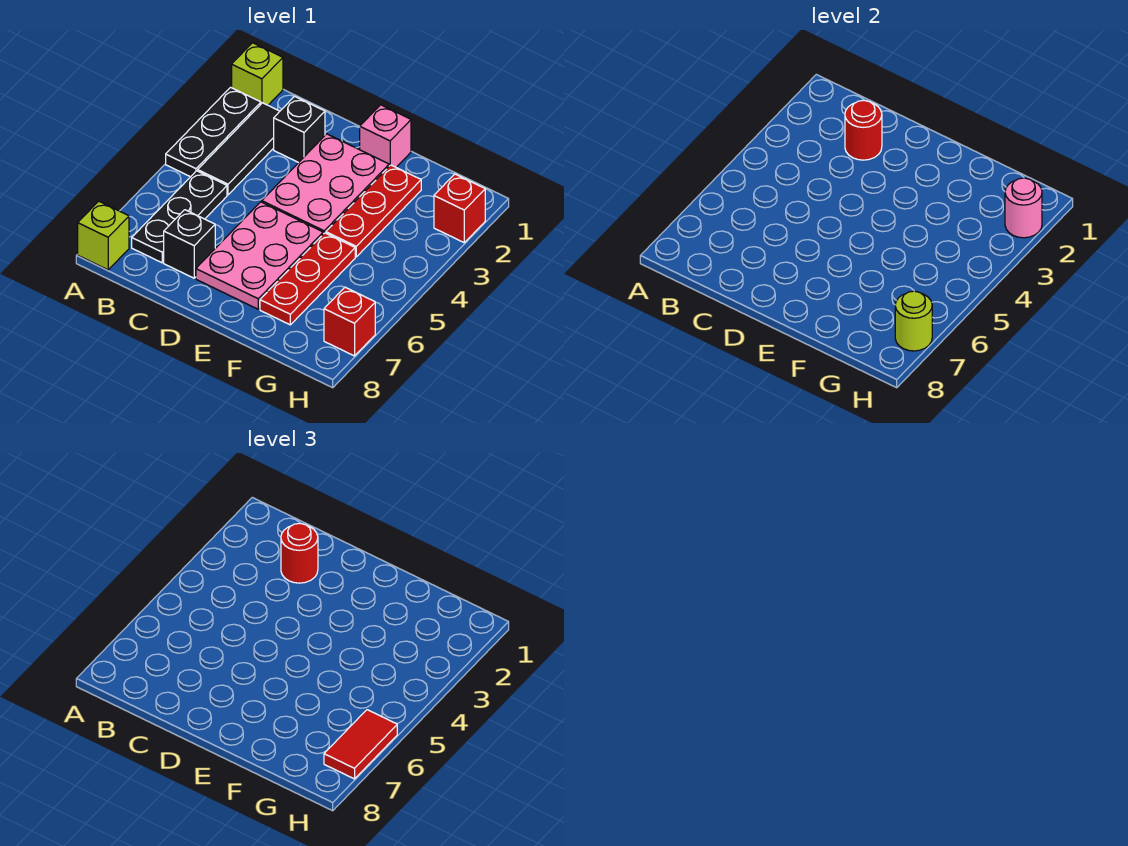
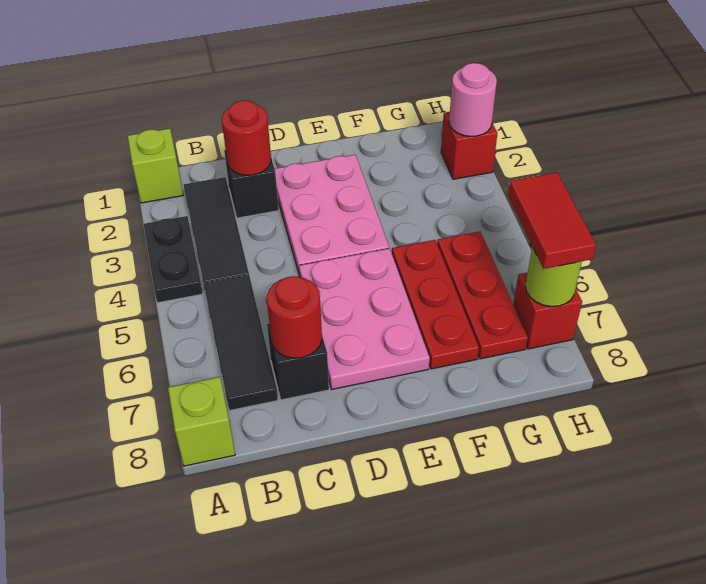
black plate A2:A4 level 1 -> black plate A3:A4 level 1
black plate B5:B7 level 1 -> black tile B5:B7 level 1
red round brick C2 level 3 -> red round brick C7 level 2
pink brick E1 level 1 -> none
red plate F2:F4 level 1 -> red plate G5:G7 level 1

